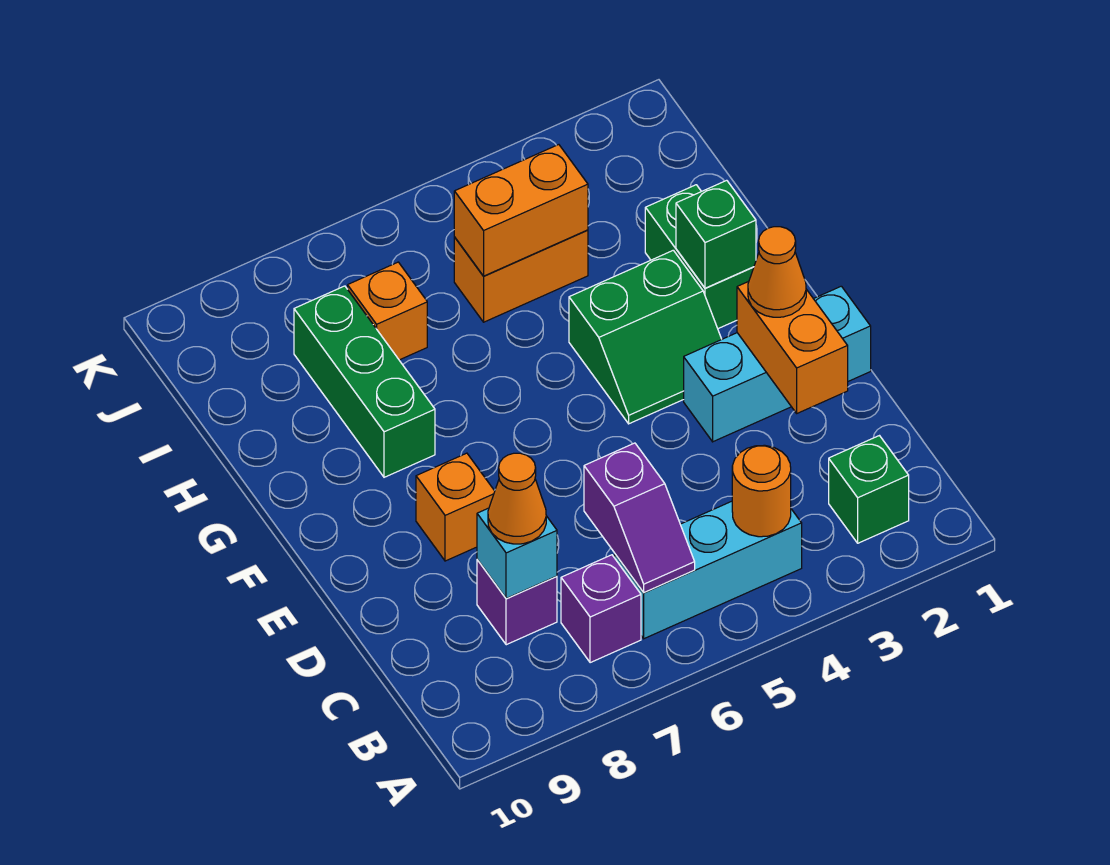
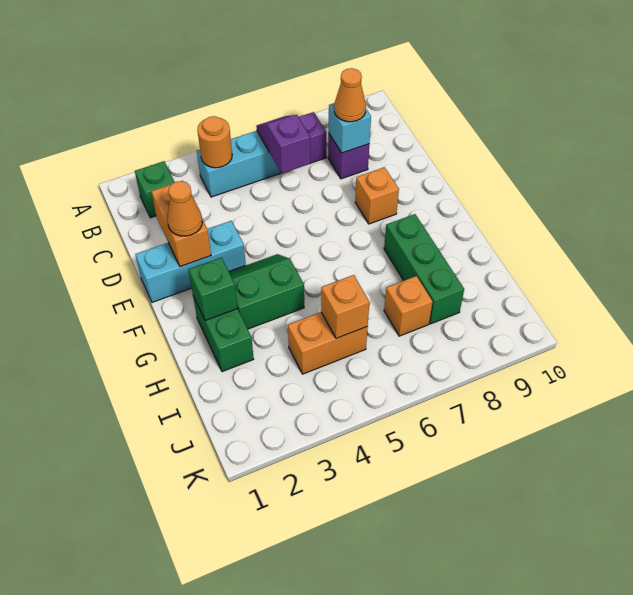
orange brick I4:I5 level 2 -> orange brick I5 level 2

